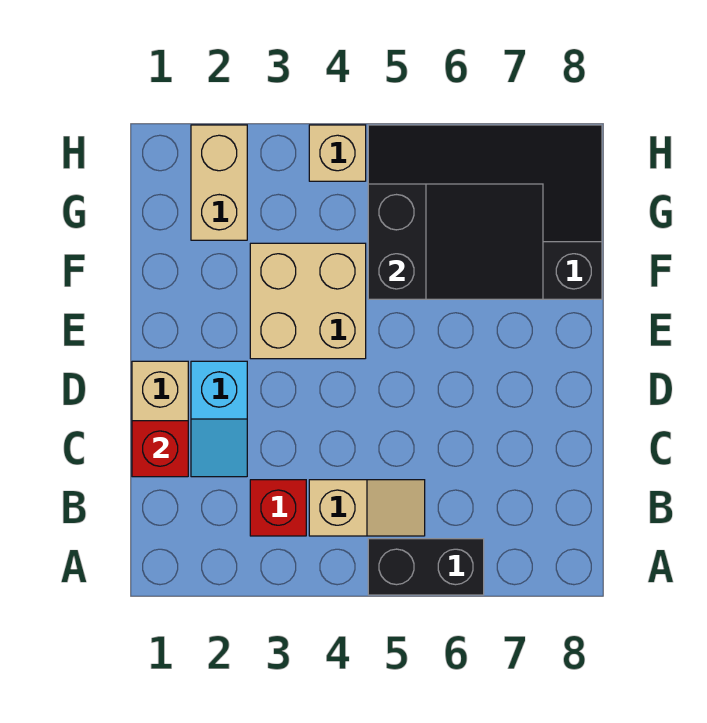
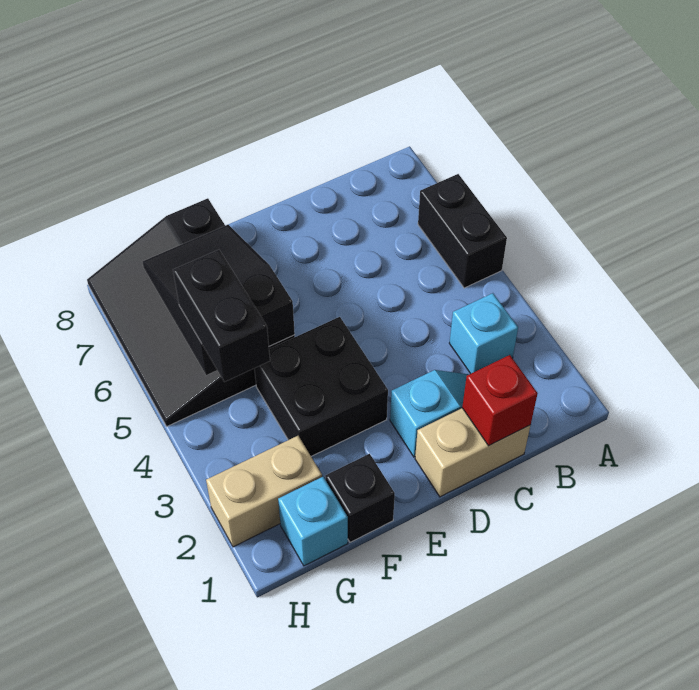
red brick B3 level 1 -> cyan brick B3 level 1
tan slope B4:B5 level 1 top 4 -> none
tan brick E3:F4 level 1 -> black brick E3:F4 level 1
none -> black brick F1 level 1
none -> cyan brick G1 level 1
none -> black brick G4:G5 level 3
tan brick H4 level 1 -> none

